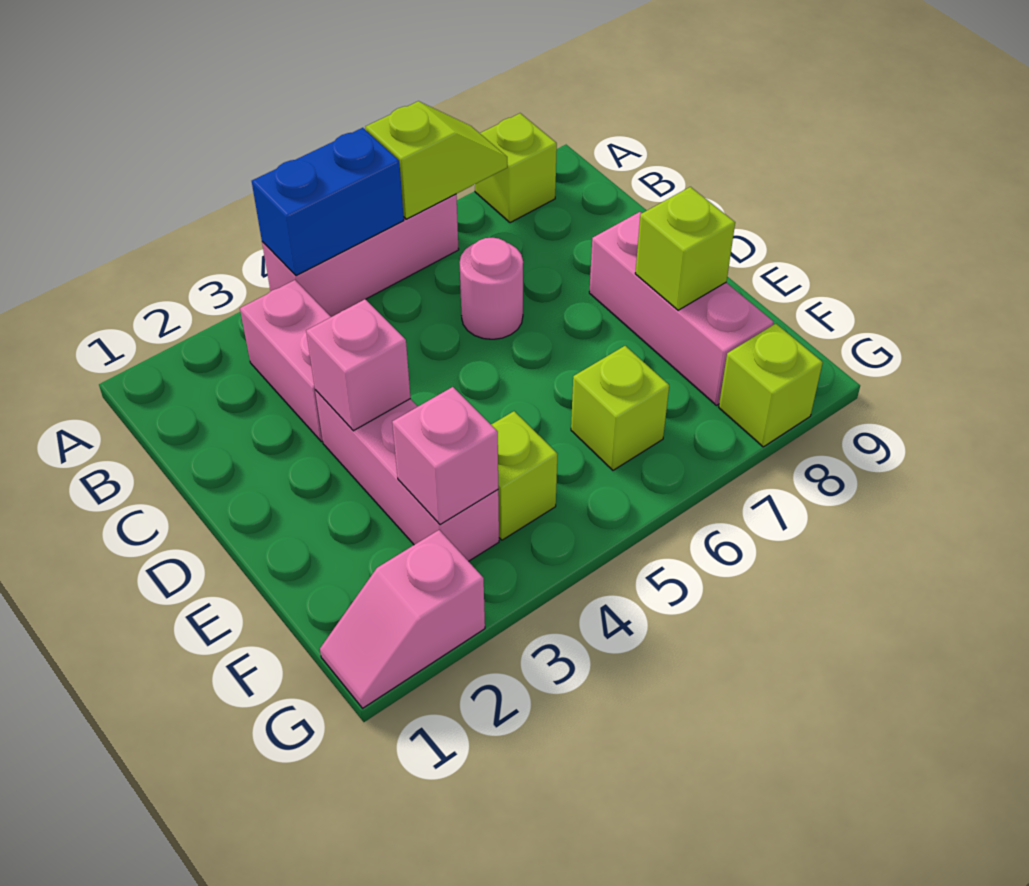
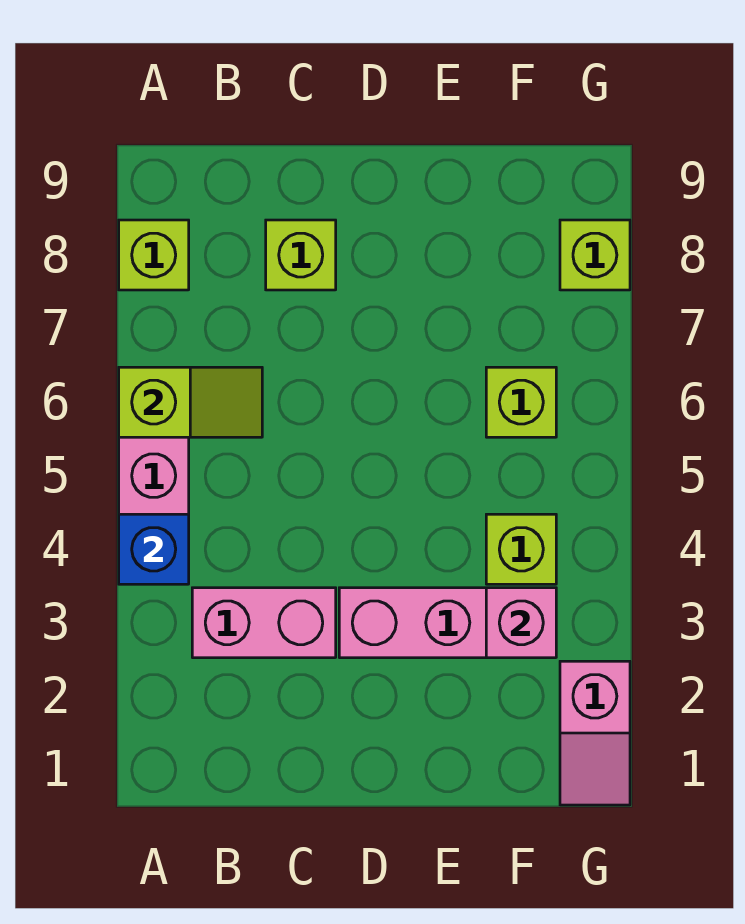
blue brick A4:A5 level 2 -> blue brick A4 level 2
lime slope A6:A7 level 2 top 6 -> lime slope A6:B6 level 2 top A
pink round brick C6 level 1 -> none
pink brick D3 level 2 -> none
pink brick D8:F8 level 1 -> none
lime brick E8 level 2 -> lime brick C8 level 1

